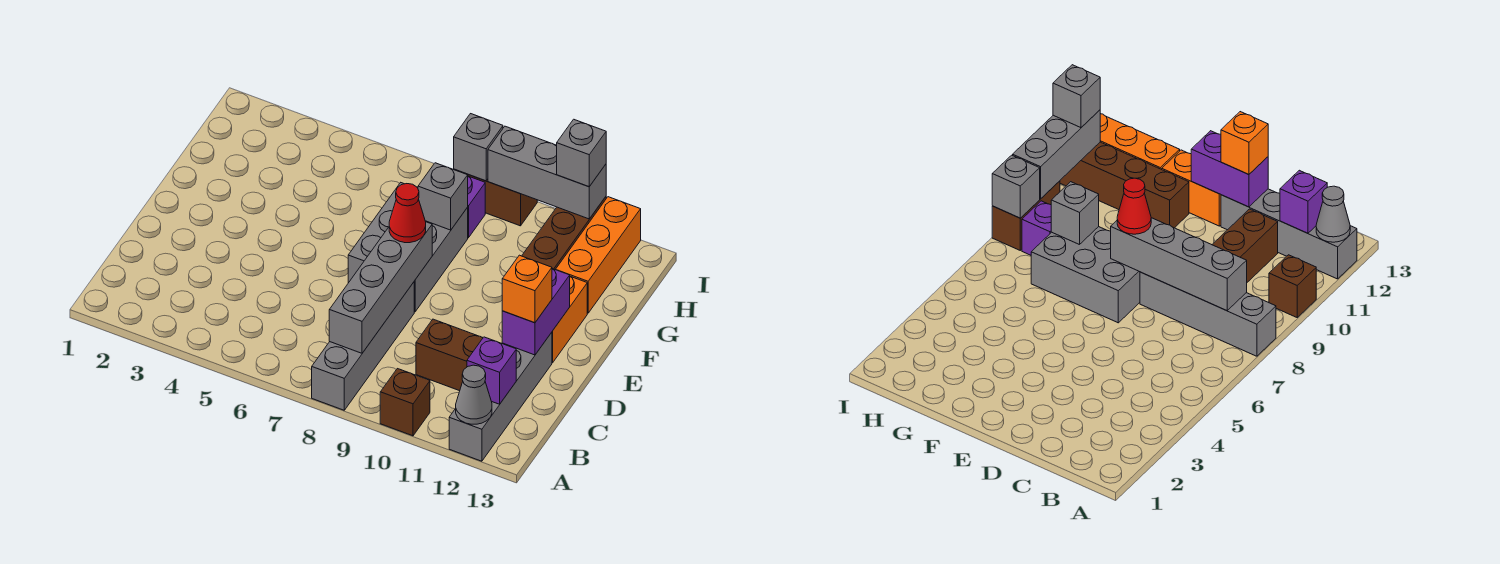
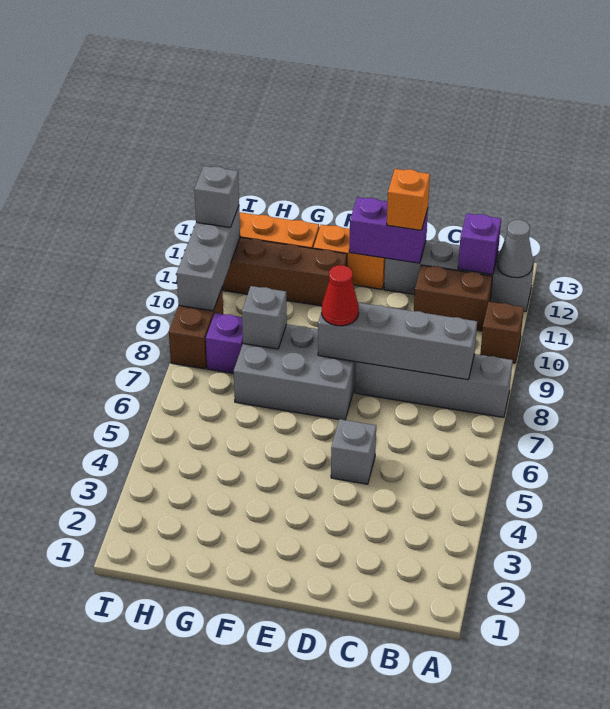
brown brick C10:C11 level 1 -> brown brick B11:C11 level 1
grey brick I8 level 2 -> grey brick D5 level 1

